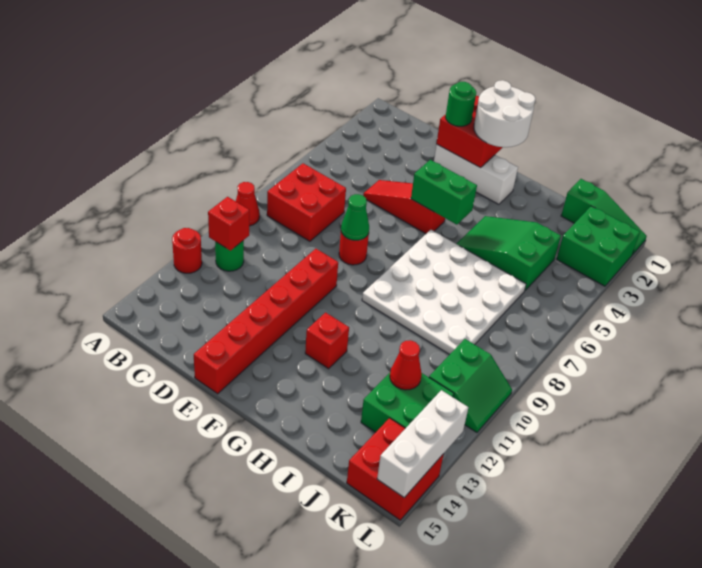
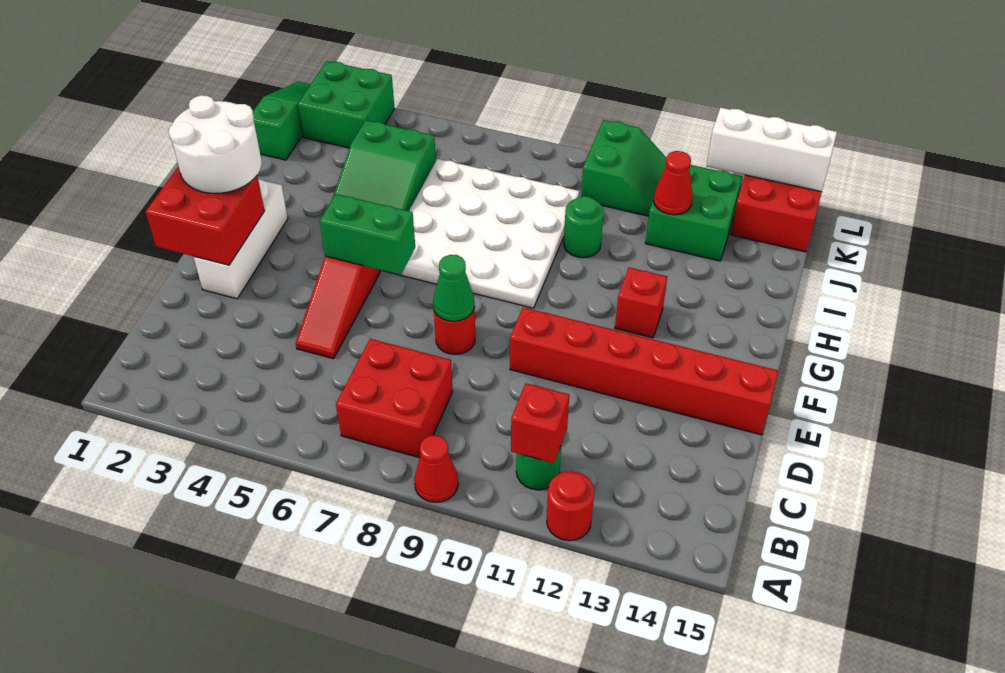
green round brick E2 level 3 -> green round brick I10 level 1
green brick F5:G5 level 2 -> green brick F5:F6 level 2
green slope K10:L11 level 1 top K -> green slope K10:L11 level 1 top 10

